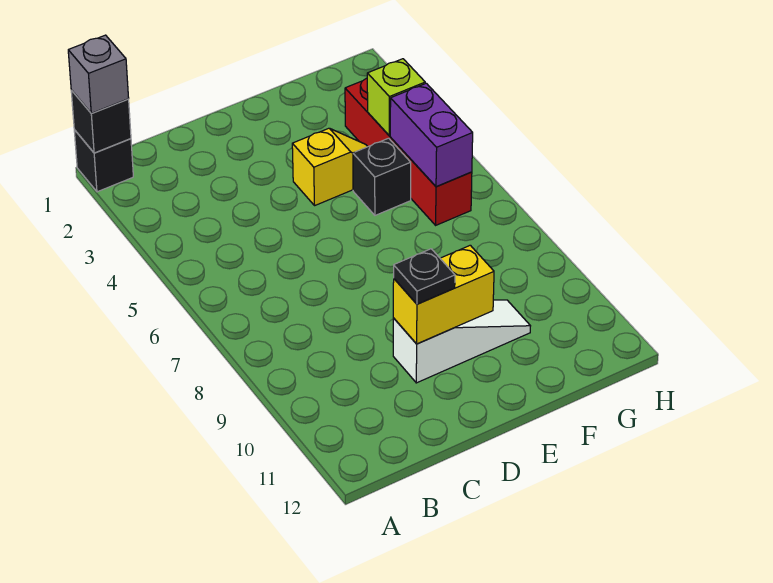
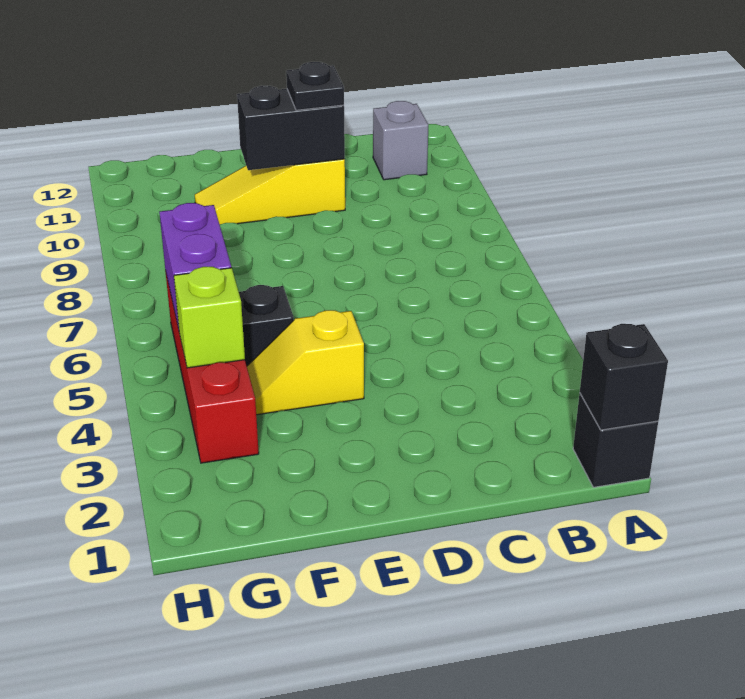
grey brick A1 level 3 -> grey brick B11 level 1
white slope D10:F10 level 1 top D -> yellow slope D10:F10 level 1 top D
yellow brick D10:E10 level 2 -> black brick D10:E10 level 2

